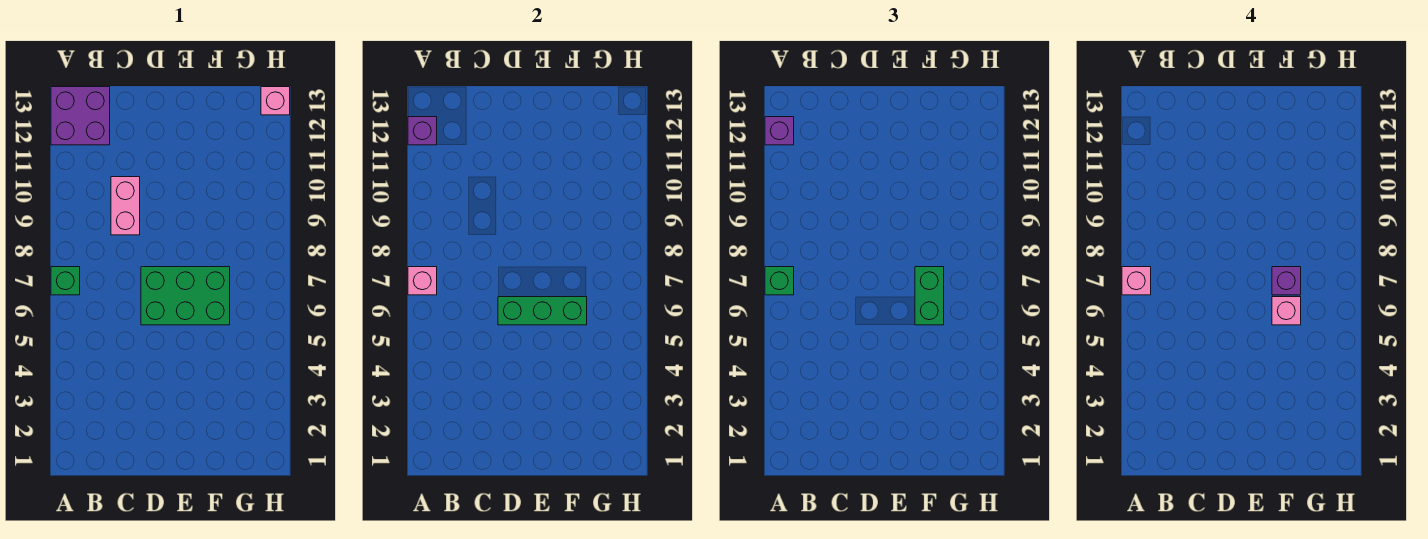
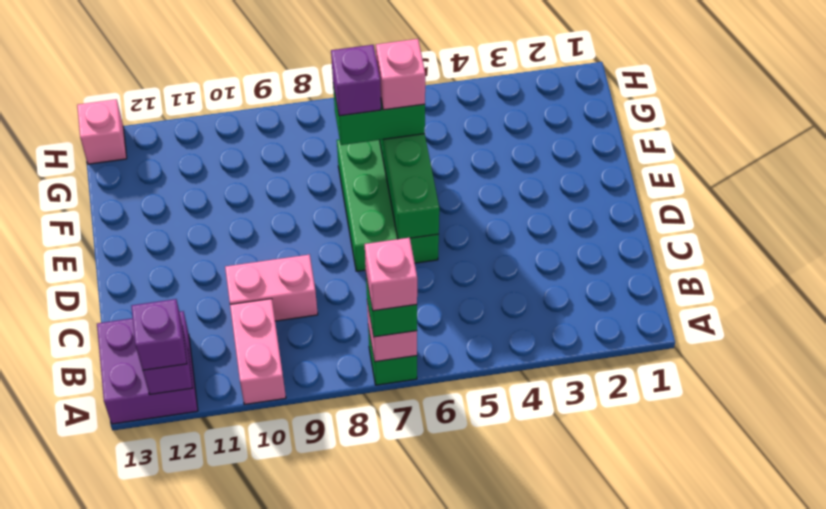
none -> pink brick A10:B10 level 1

